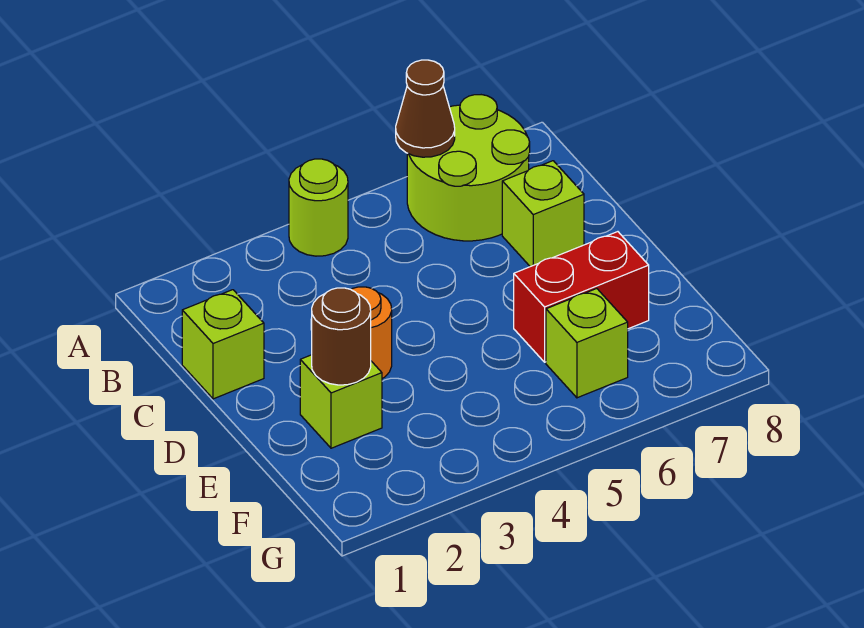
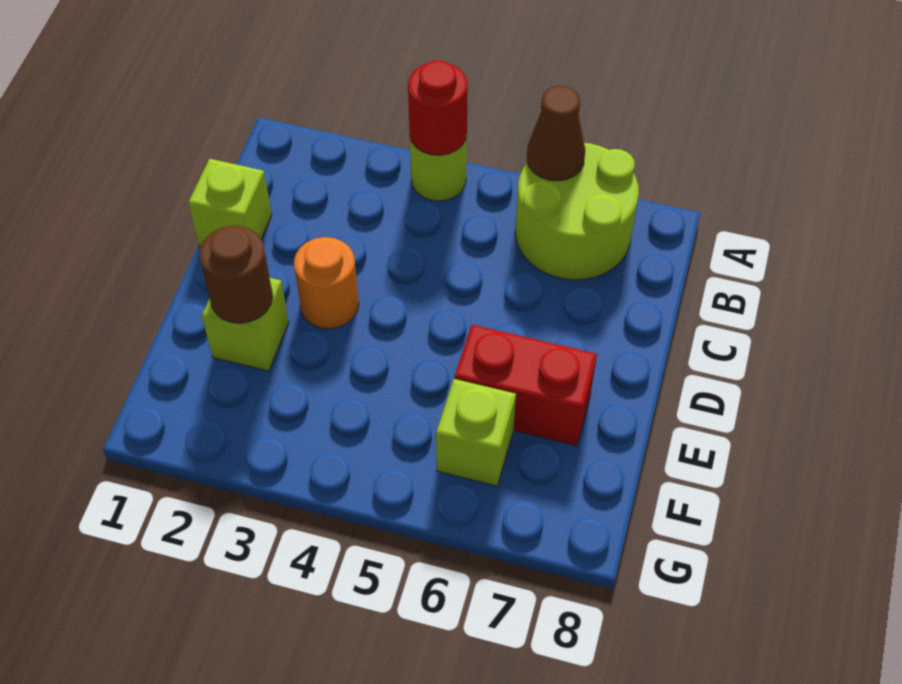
none -> red round brick A4 level 2
lime brick C7 level 1 -> none

